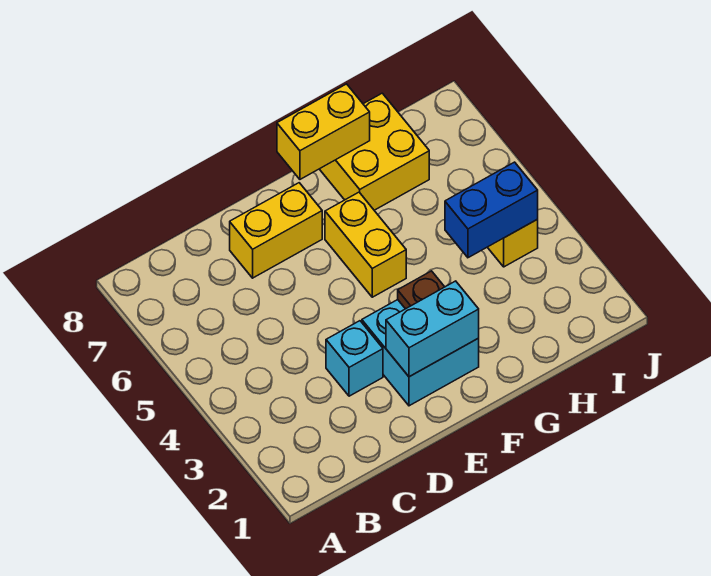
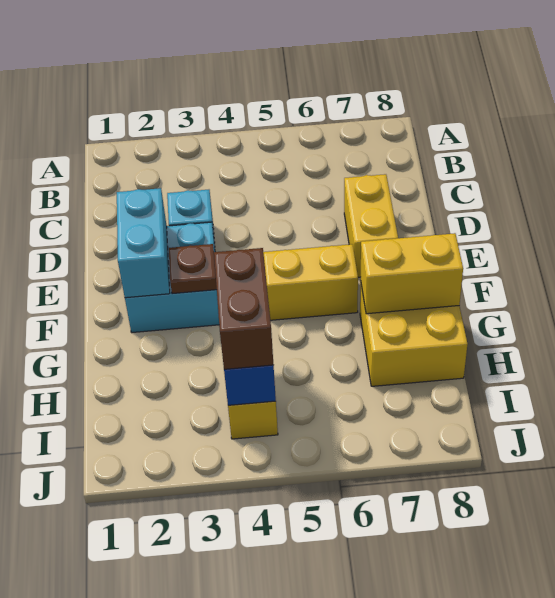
yellow brick F8:G8 level 2 -> yellow brick G7:G8 level 2
none -> brown brick H4:I4 level 3

